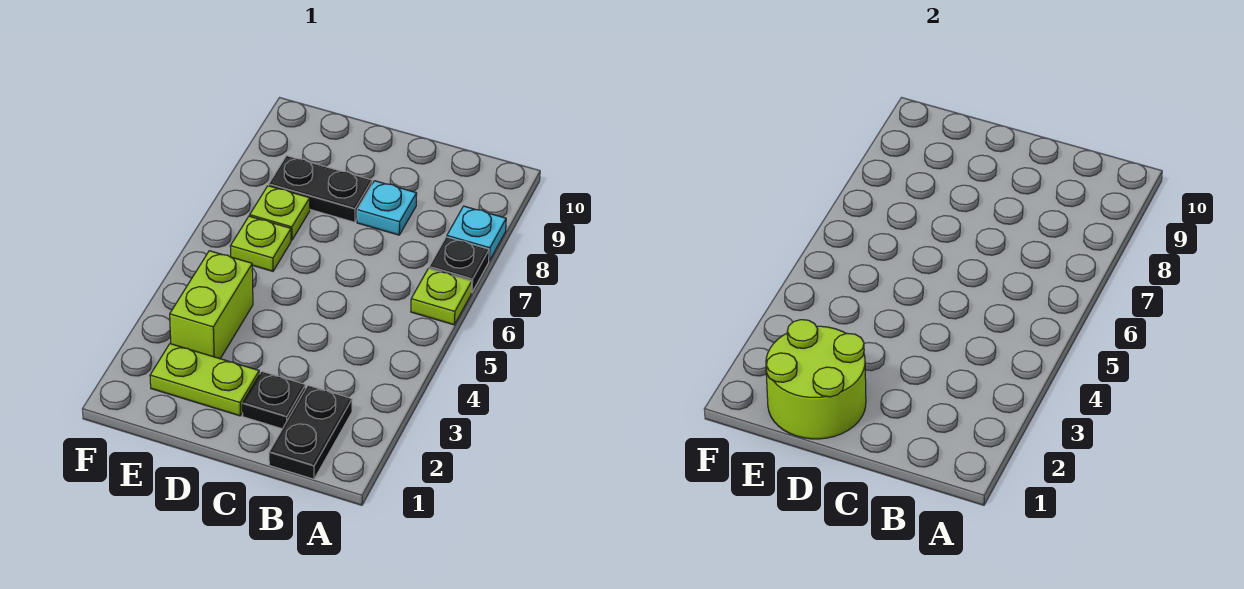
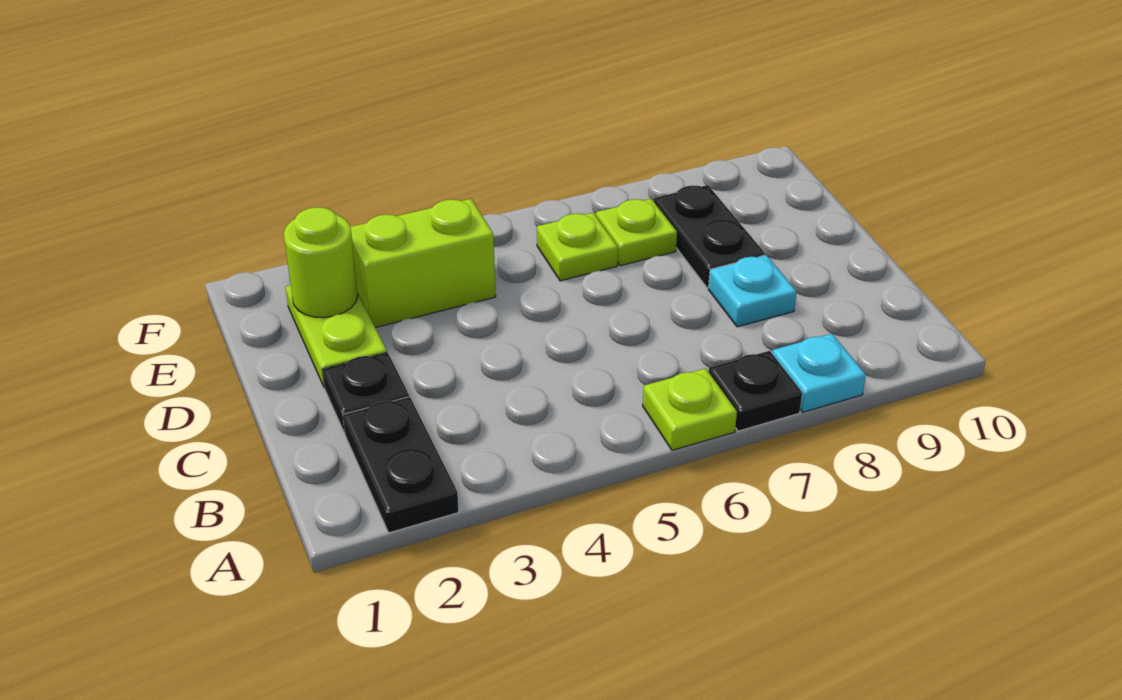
black plate B1:B2 level 1 -> black plate A2:B2 level 1
lime round brick D1:E2 level 2 -> lime round brick E2 level 2

